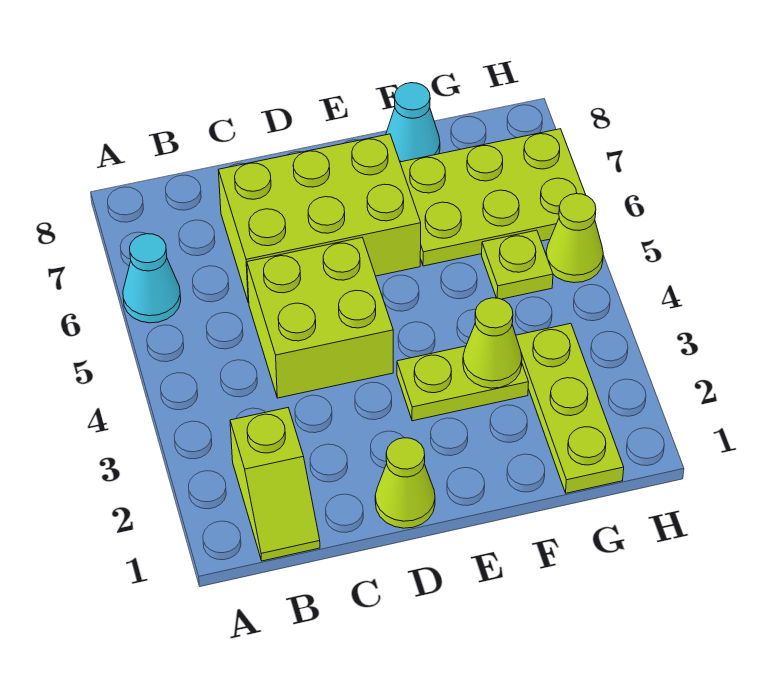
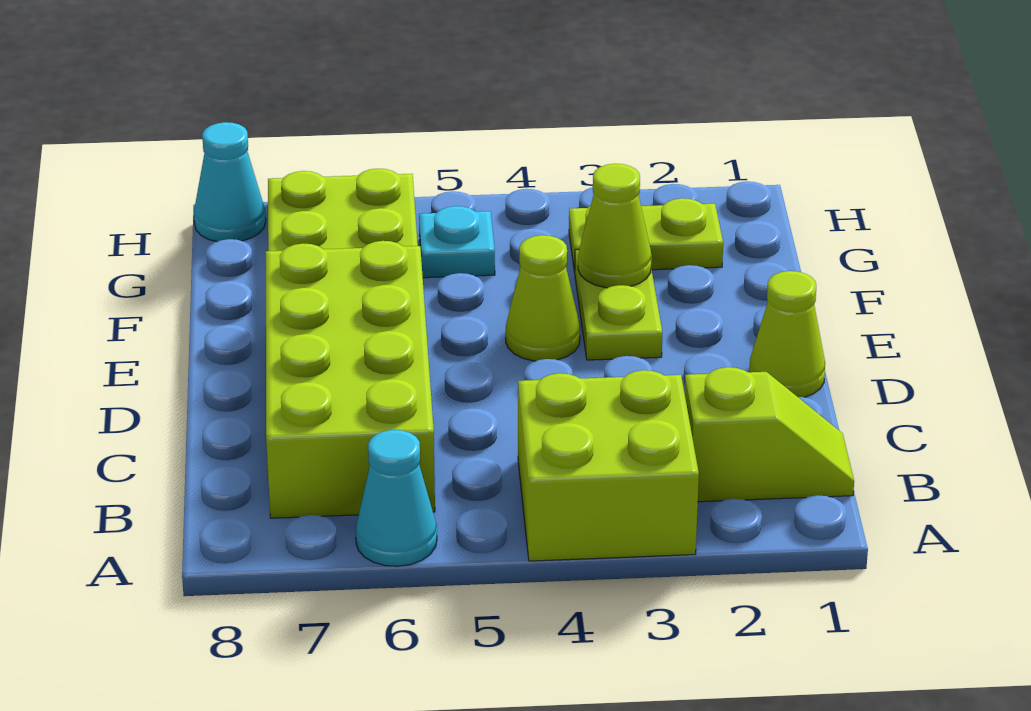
lime brick C4:D5 level 1 -> lime brick A3:B4 level 1
lime brick C6:E7 level 1 -> lime brick B6:E7 level 1
cyan cone F8 level 1 -> cyan cone H8 level 1
lime plate G1:G3 level 1 -> lime plate G2:G3 level 1
lime plate G5 level 1 -> cyan plate G5 level 1
lime cone H5 level 1 -> lime cone E4 level 1

